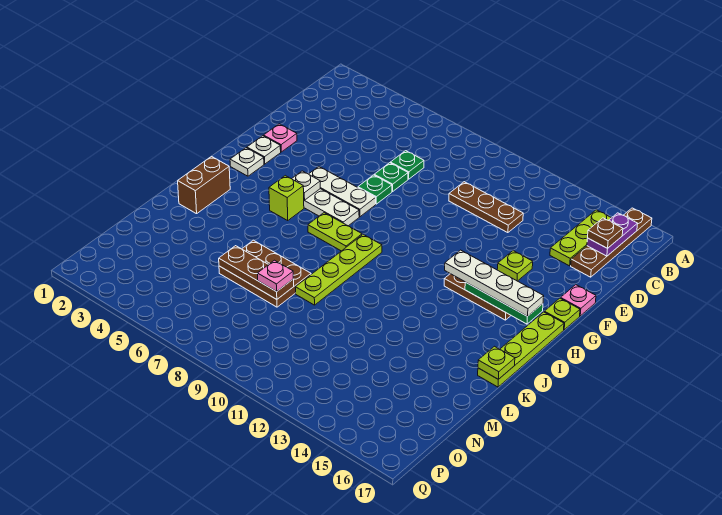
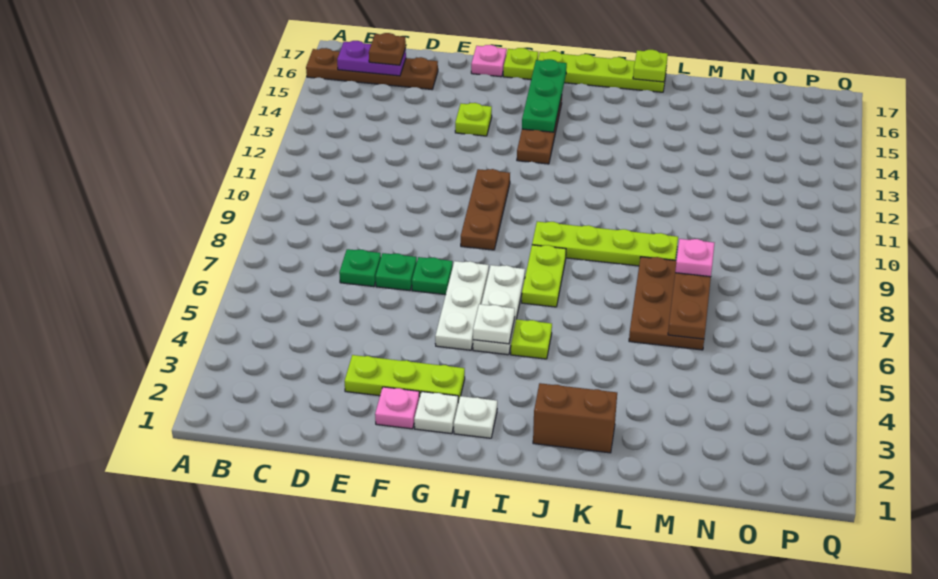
lime plate B15:D15 level 1 -> lime plate E3:G3 level 1
brown plate D10:D12 level 1 -> brown plate G9:G11 level 1
white plate H13:H16 level 3 -> none
lime brick I5 level 1 -> lime plate I5 level 1

